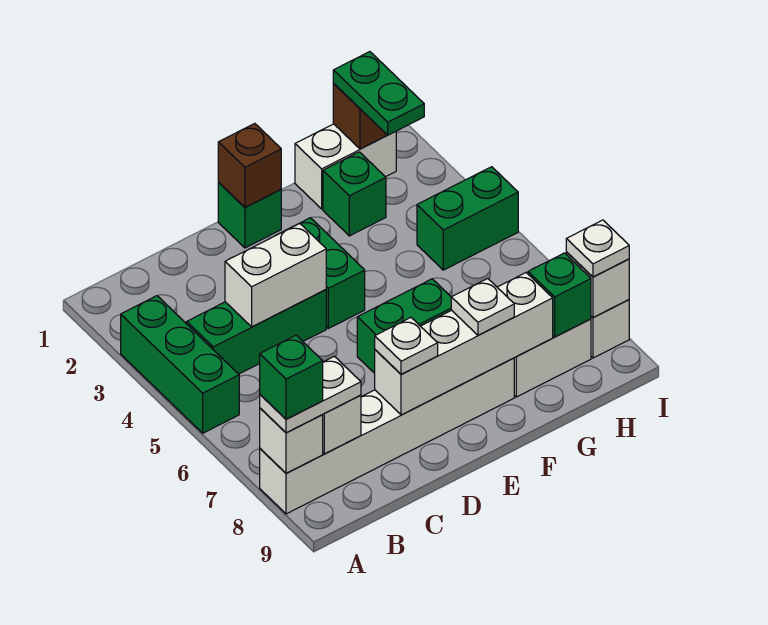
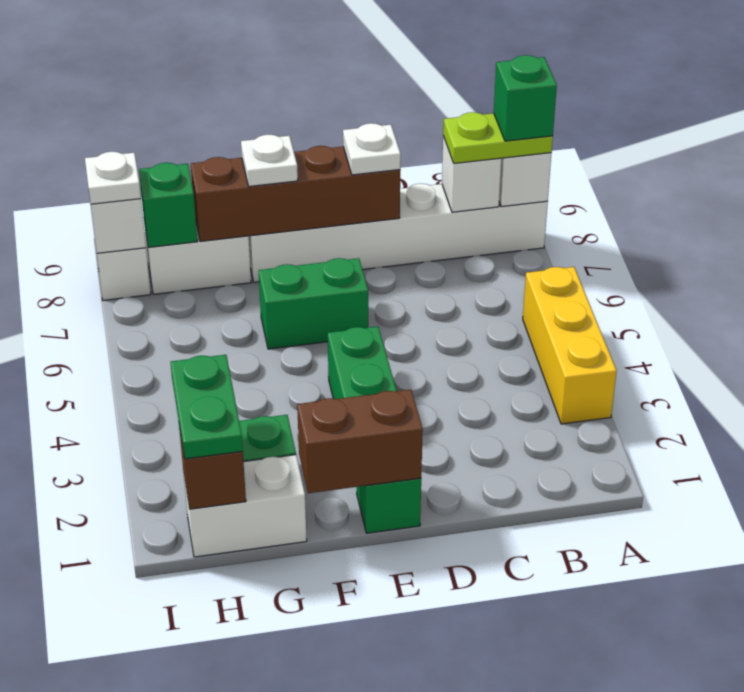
green brick A3:A5 level 1 -> yellow brick A3:A5 level 1
white plate A8:B8 level 3 -> lime plate A8:B8 level 3
green brick B4:D4 level 1 -> none
white brick C4:D4 level 2 -> none
white brick D8:G8 level 2 -> brown brick D8:G8 level 2
brown brick E1 level 2 -> brown brick E1:F1 level 2
green brick H4:I4 level 1 -> none

